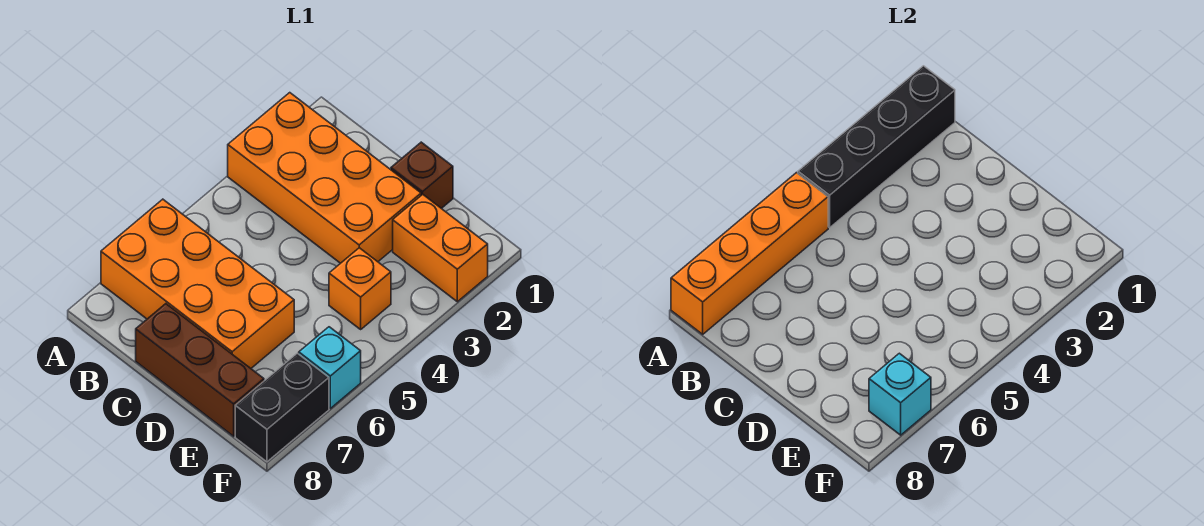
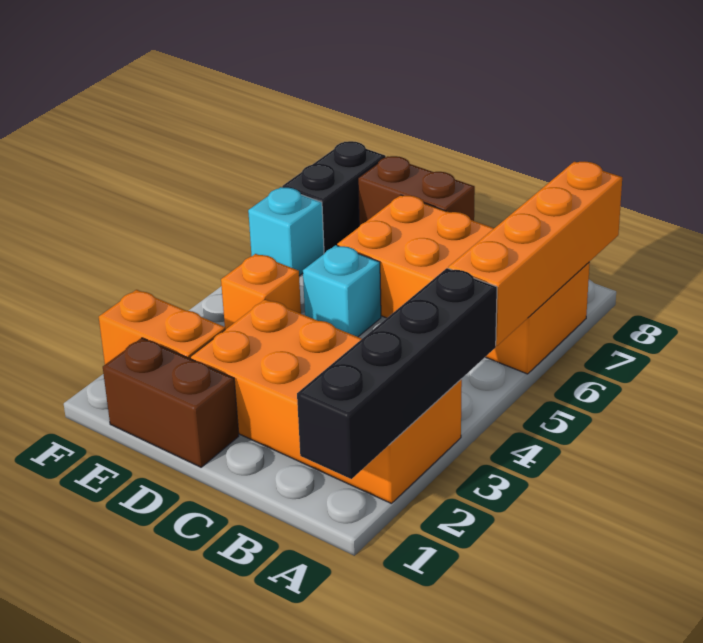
brown brick C8:E8 level 1 -> brown brick D8:E8 level 1
brown brick D1 level 1 -> brown brick D1:E1 level 1
cyan brick F7 level 2 -> cyan brick D5 level 1

